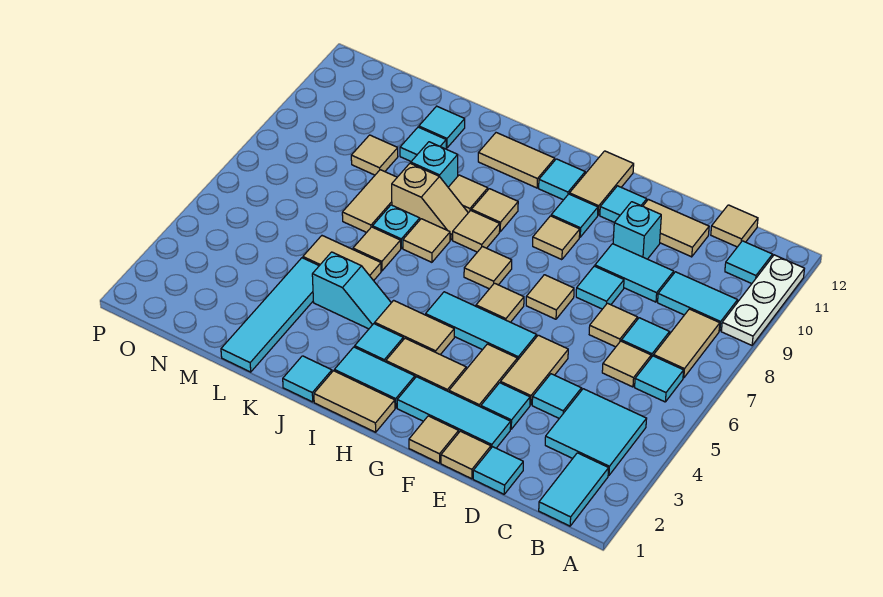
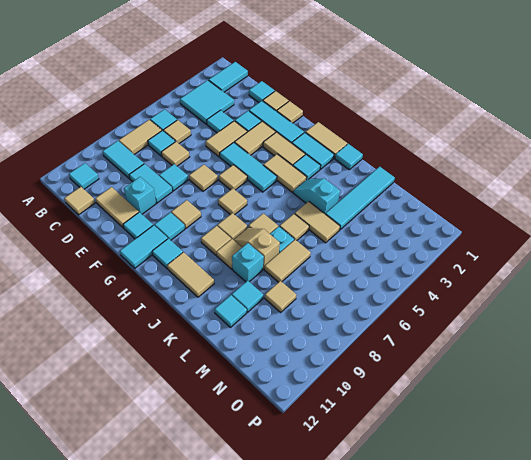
white plate A9:A11 level 1 -> none
tan tile G11:G12 level 1 -> cyan tile G11:G12 level 1

